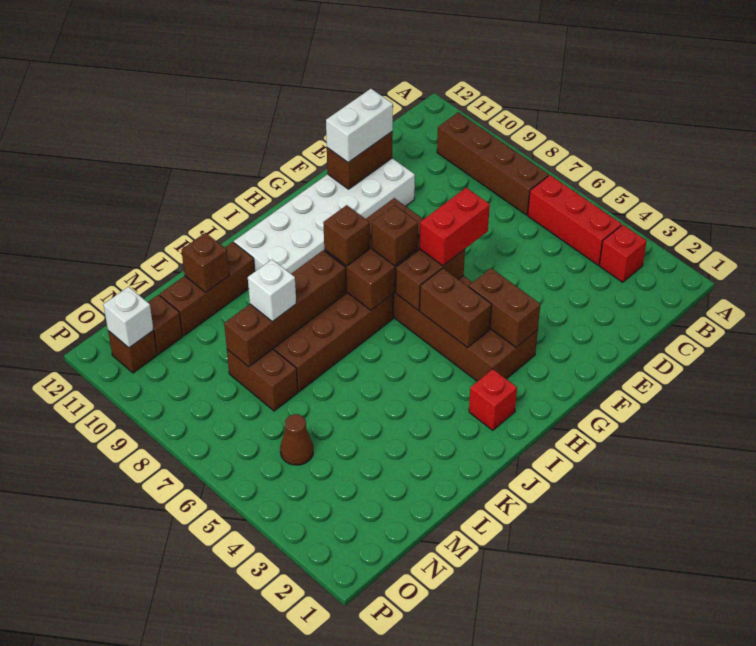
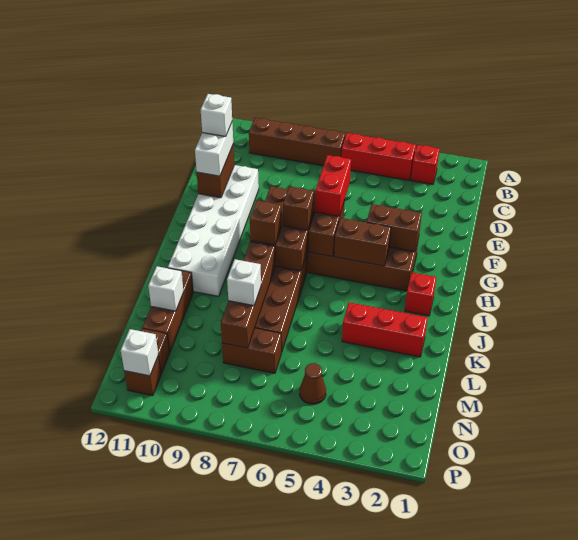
none -> white brick E11 level 4
none -> red brick K2:K4 level 1
brown brick L11 level 2 -> white brick L11 level 2

